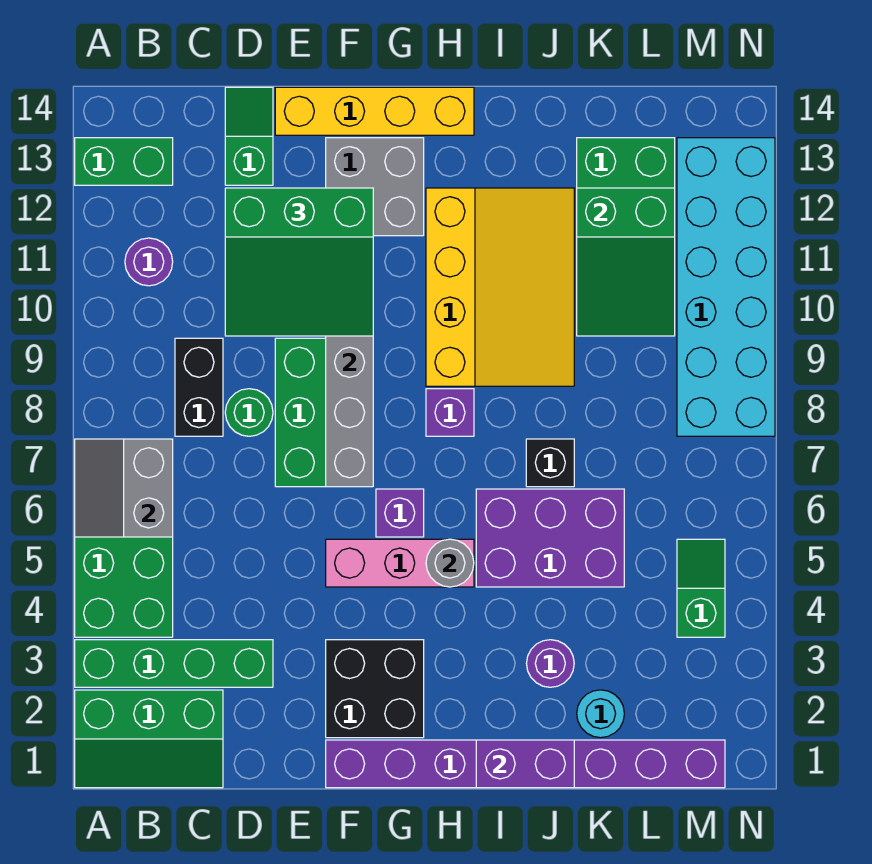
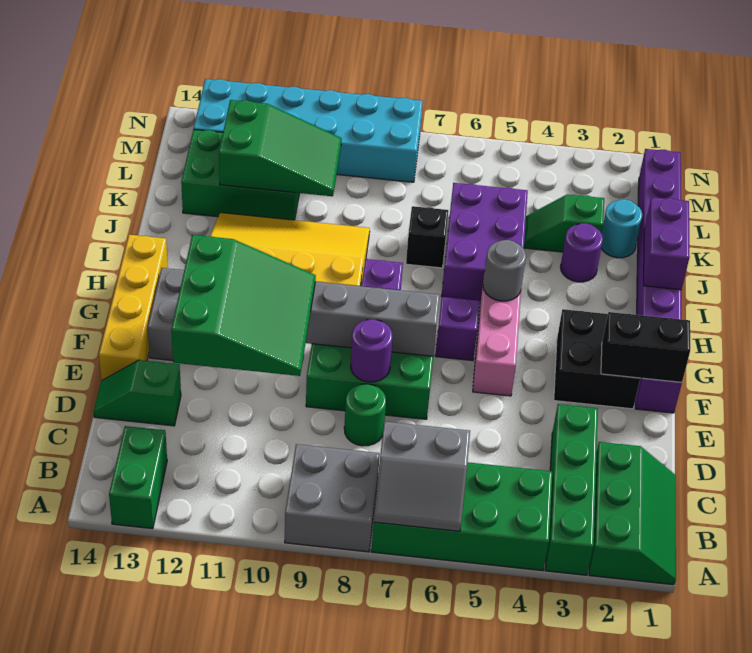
none -> grey brick A8:B9 level 1
purple round brick B11 level 1 -> purple round brick E8 level 2
black brick C8:C9 level 1 -> black brick F1:F2 level 2
green slope M4:M5 level 1 top 4 -> green slope K3:K4 level 1 top 3

